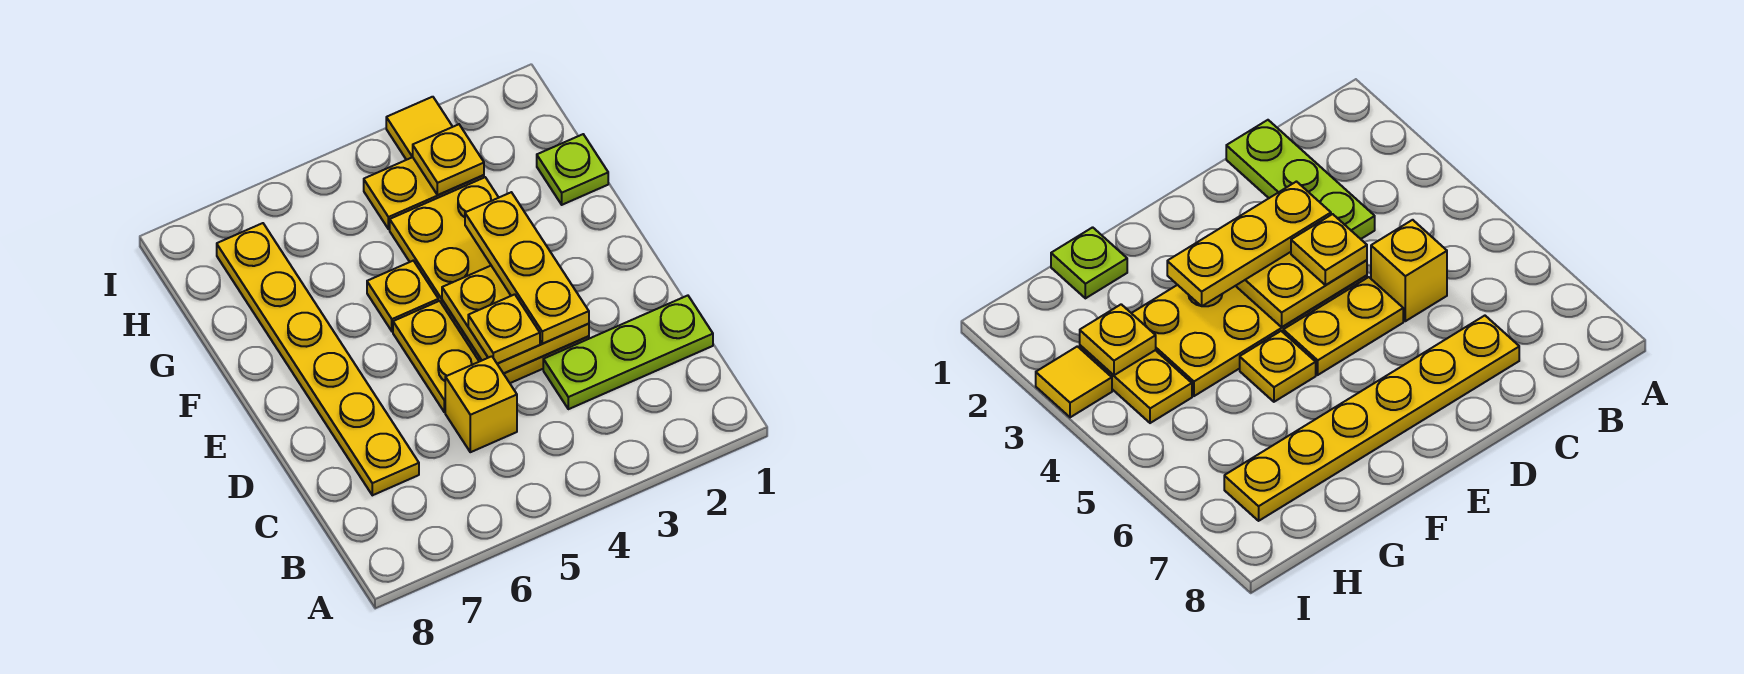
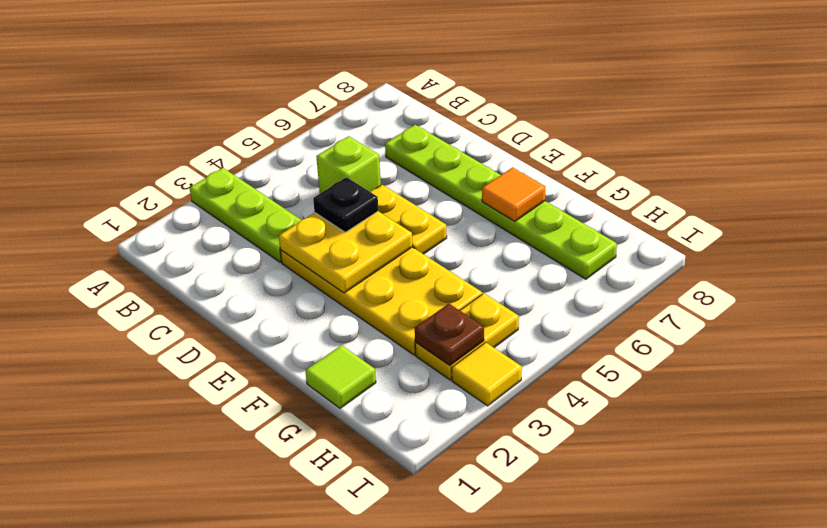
lime plate C1:C3 level 1 -> lime plate A3:C3 level 1
yellow brick C5 level 1 -> lime brick C5 level 1
yellow plate C7:H7 level 1 -> lime plate C7:H7 level 1
yellow plate D3:F3 level 3 -> none
yellow plate D4 level 3 -> black plate D4 level 3
yellow plate F5 level 1 -> none
none -> orange tile F7 level 2
lime plate G1 level 1 -> lime tile G1 level 1
yellow plate H3 level 2 -> brown plate H3 level 2

